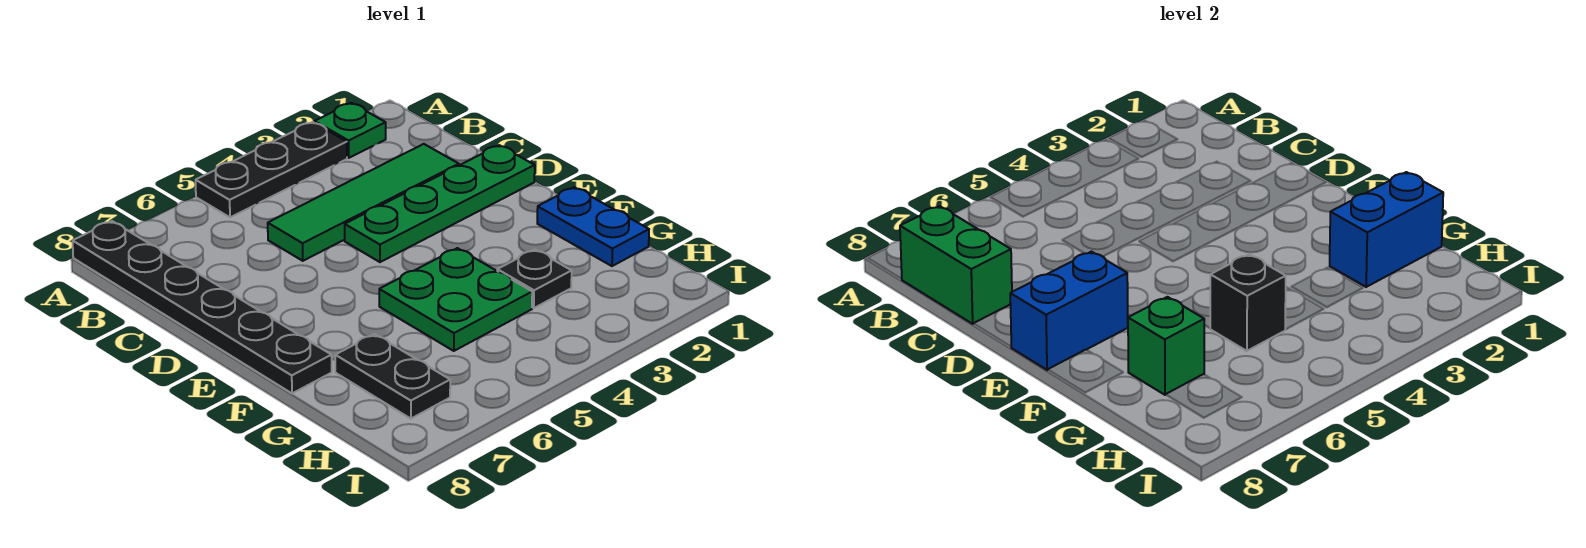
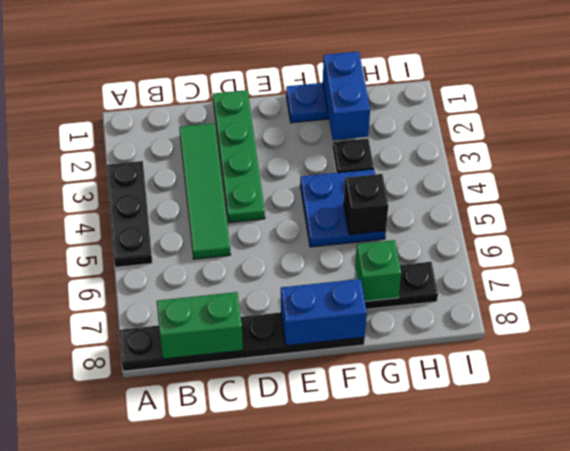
green plate A2 level 1 -> none
blue brick E7:E8 level 2 -> blue brick E8:F8 level 2
green plate F4:G5 level 1 -> blue plate F4:G5 level 1

